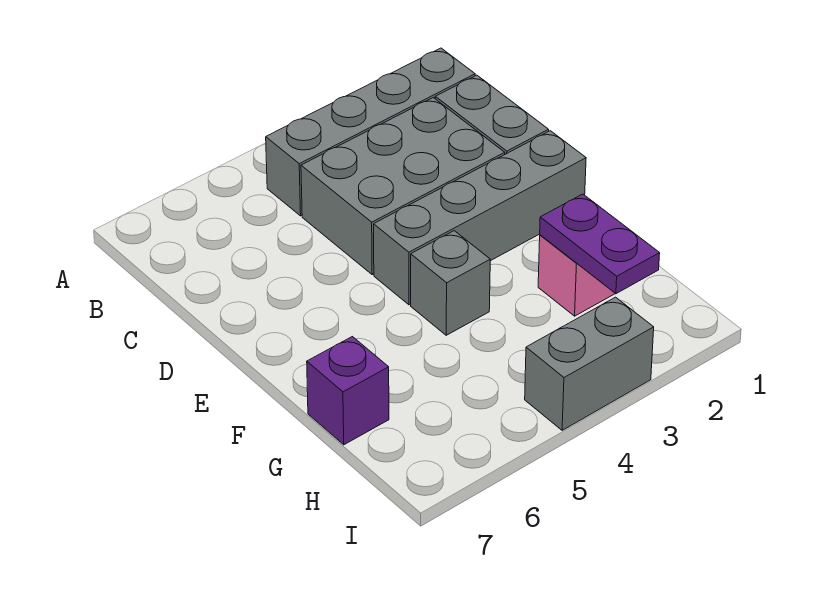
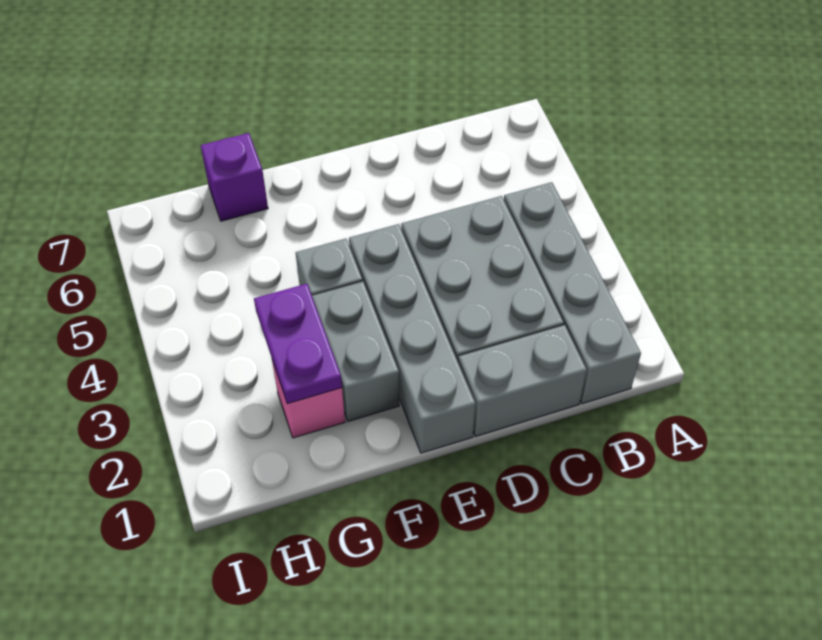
purple plate G2:H2 level 2 -> purple plate G2:G3 level 2
grey brick I3:I4 level 1 -> grey brick F2:F3 level 1

